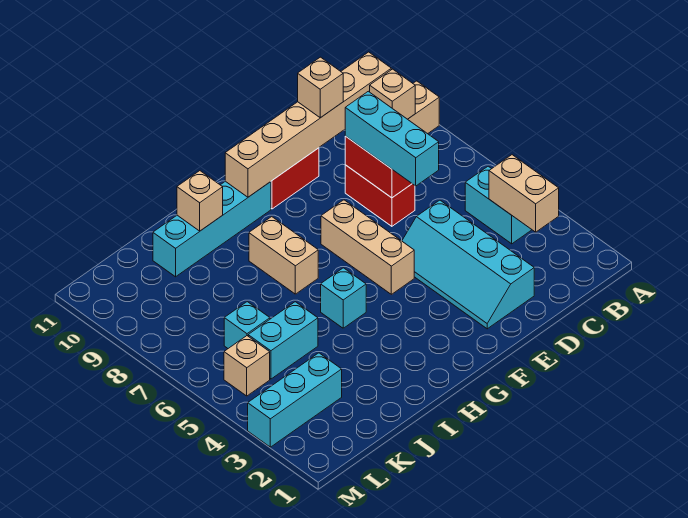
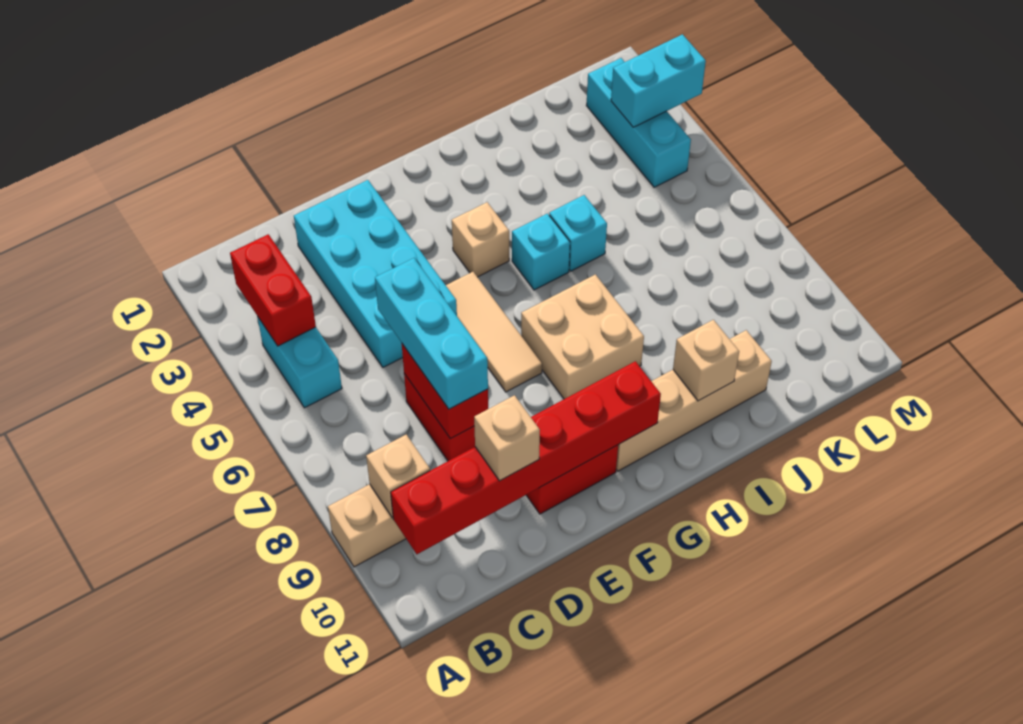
tan brick B3:B4 level 2 -> red brick B3:B4 level 2
tan brick B10:G10 level 2 -> red brick B10:G10 level 2
cyan slope D2:E5 level 1 top D -> cyan brick D2:E5 level 1
tan brick F5:F7 level 1 -> tan tile F5:F7 level 1
cyan brick G10:J10 level 1 -> tan brick G10:J10 level 1
tan brick H7:H8 level 1 -> tan brick G7:H8 level 1
cyan brick J5:K5 level 1 -> cyan brick L3:M3 level 2
cyan brick K3:M3 level 1 -> cyan brick L2:L4 level 1
cyan brick K6 level 1 -> cyan brick I5 level 1
tan brick L5 level 1 -> tan brick G4 level 1

